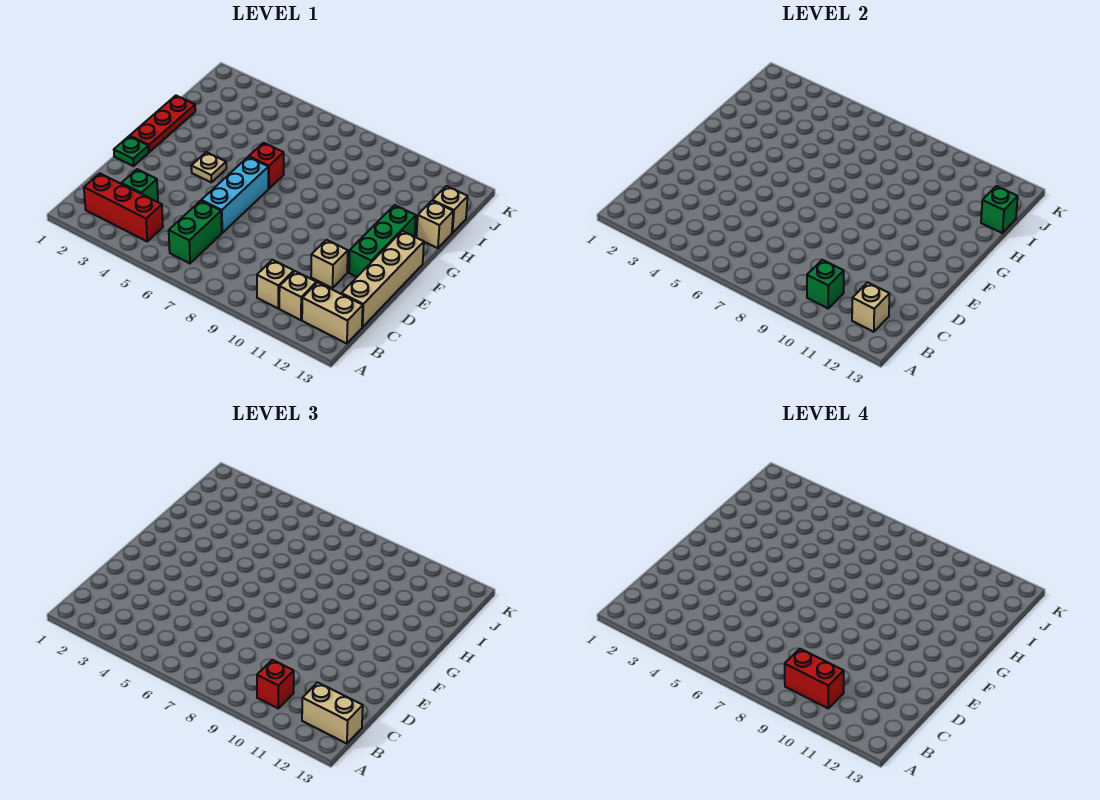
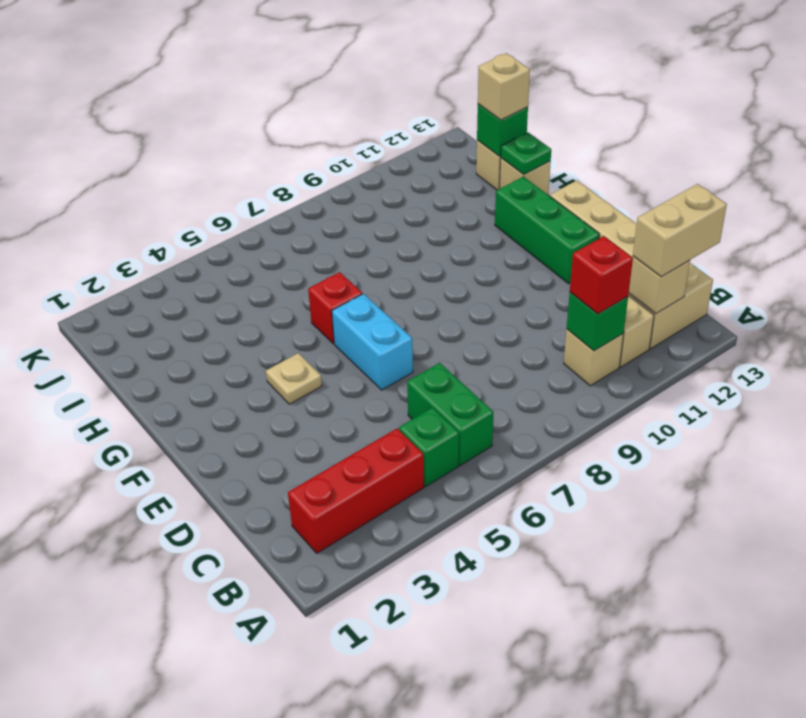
red brick B9:B10 level 4 -> none
green brick C3 level 1 -> green brick B5 level 1
cyan brick D6:F6 level 1 -> cyan brick E6:F6 level 1
tan brick D11 level 1 -> tan brick I13 level 3
green plate E1 level 1 -> green plate H13 level 2
red plate F1:H1 level 1 -> none

